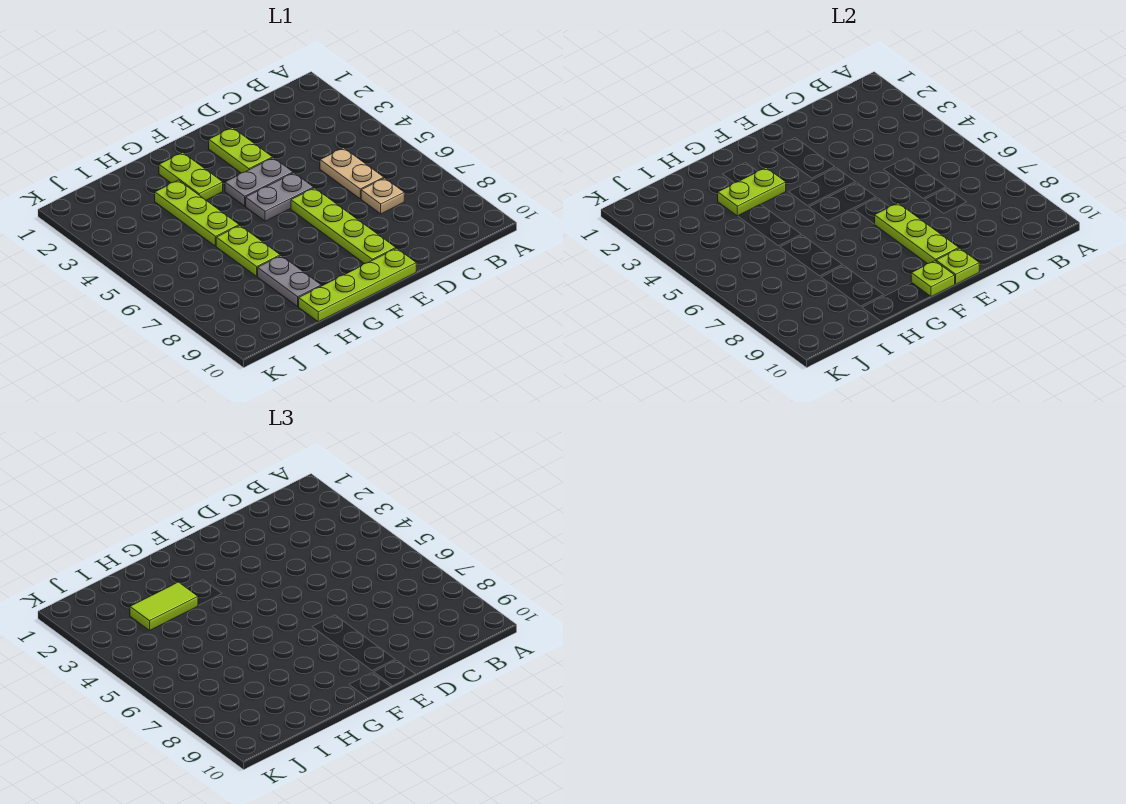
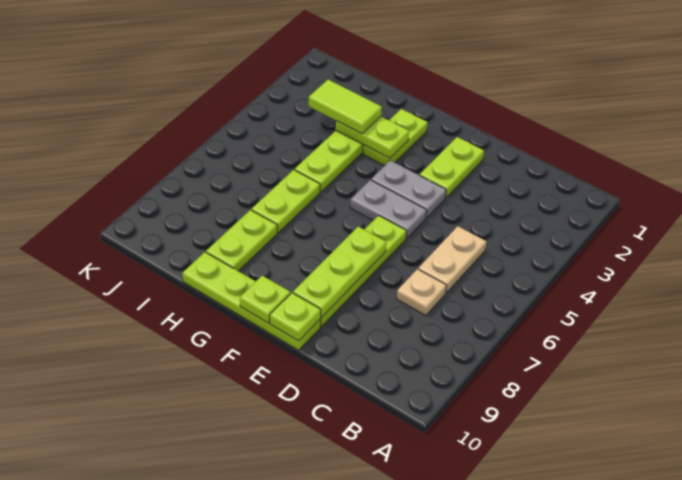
grey plate H8:H9 level 1 -> lime plate H8:H9 level 1

